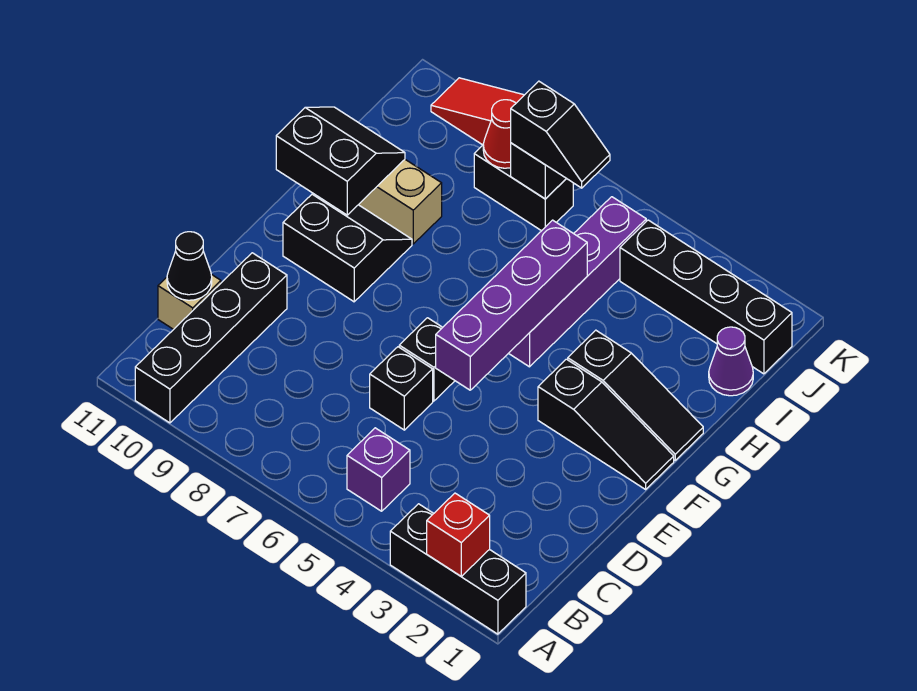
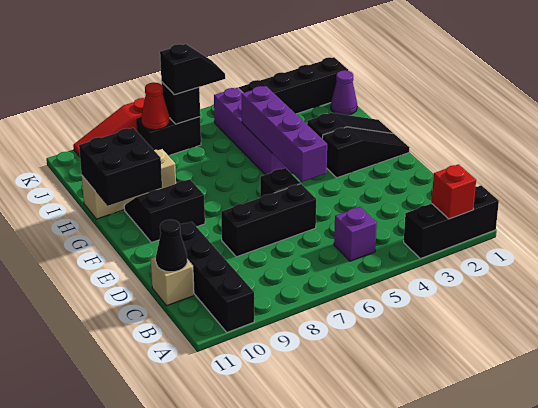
black brick D6 level 1 -> black brick D6:D8 level 1
black slope G10:H11 level 2 top G -> black brick G10:H11 level 2

